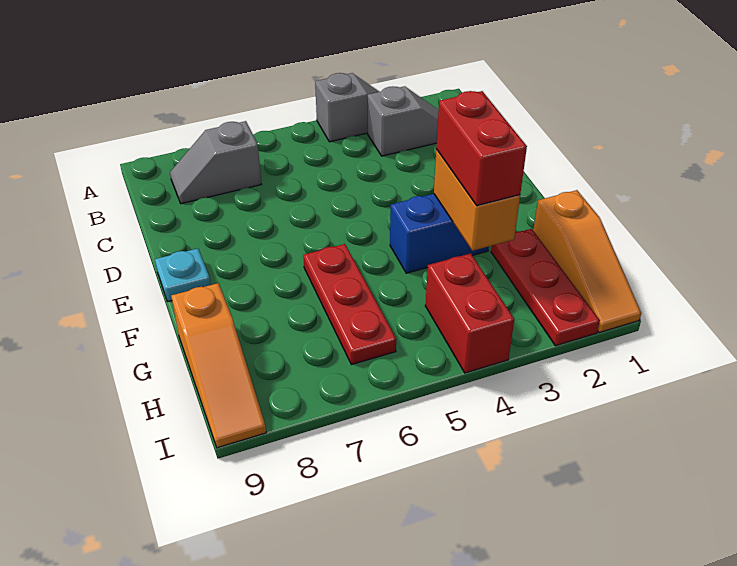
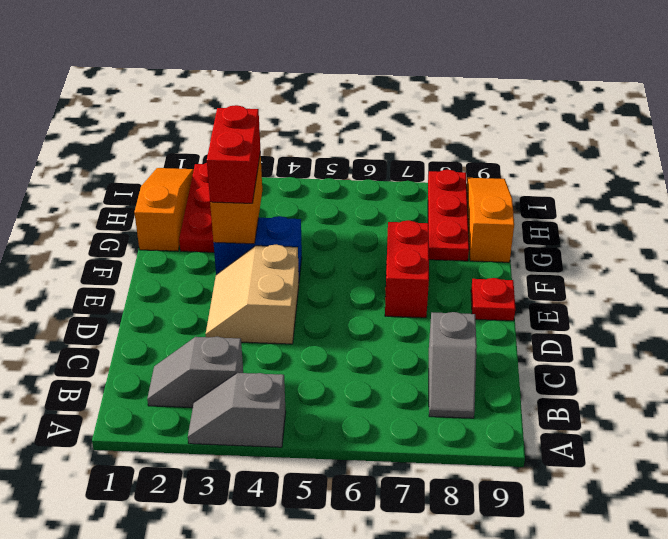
grey slope B7:B8 level 1 top 7 -> grey slope B8:C8 level 1 top C
none -> tan slope D3:E4 level 1 top 4
cyan plate E9 level 1 -> red plate E9 level 1
red plate F6:H6 level 1 -> red plate G8:I8 level 1
red brick H4:I4 level 1 -> red brick E7:F7 level 1

